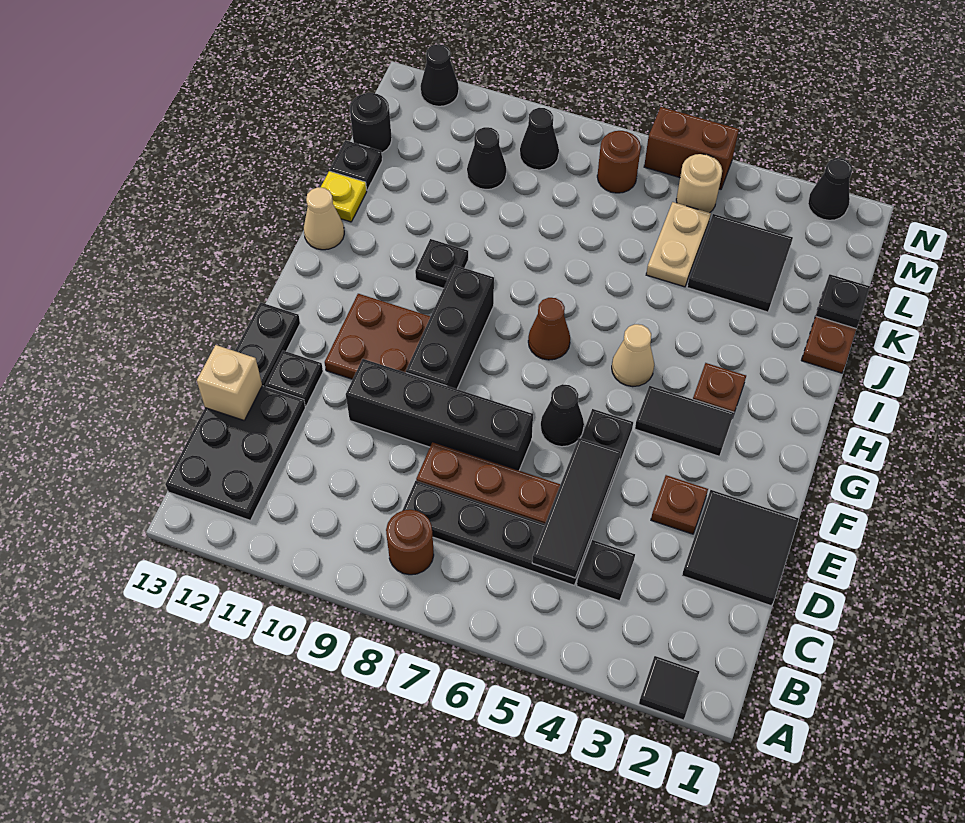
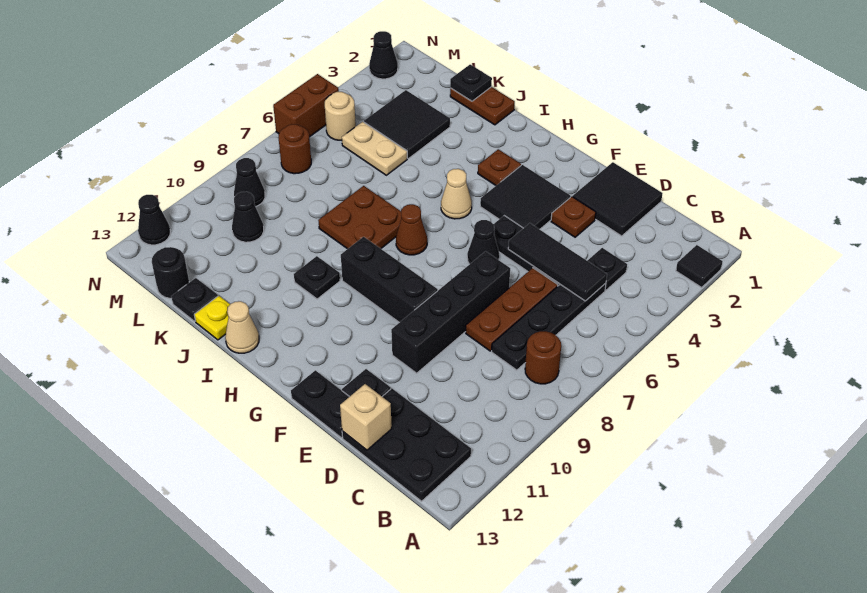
brown plate F10:G11 level 1 -> brown plate I7:J8 level 1
black tile G3:G4 level 1 -> black tile F3:G4 level 1

